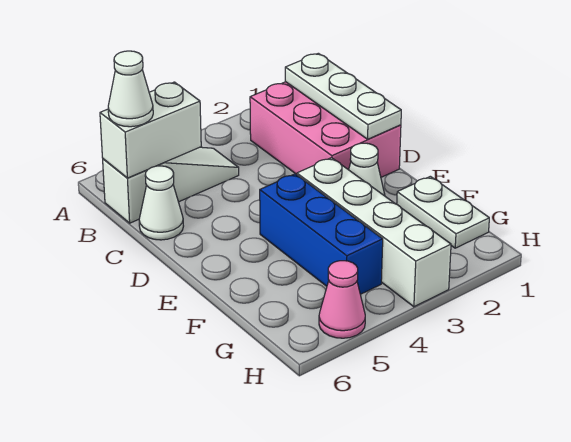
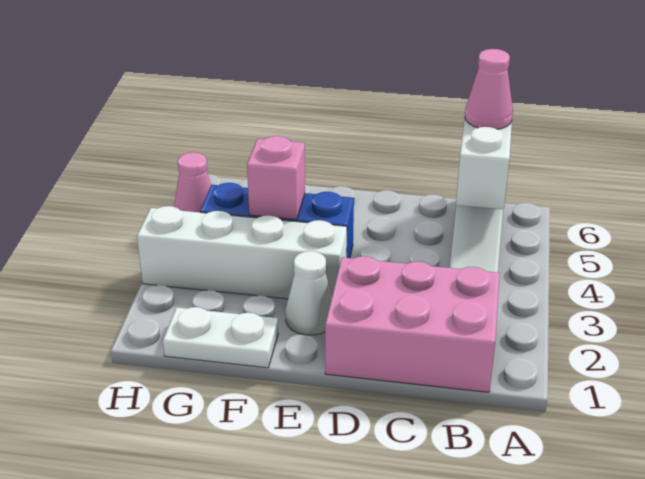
white plate B1:D1 level 2 -> none
white cone B6 level 3 -> pink cone B6 level 3
white cone C6 level 1 -> none
none -> pink brick F4 level 2

